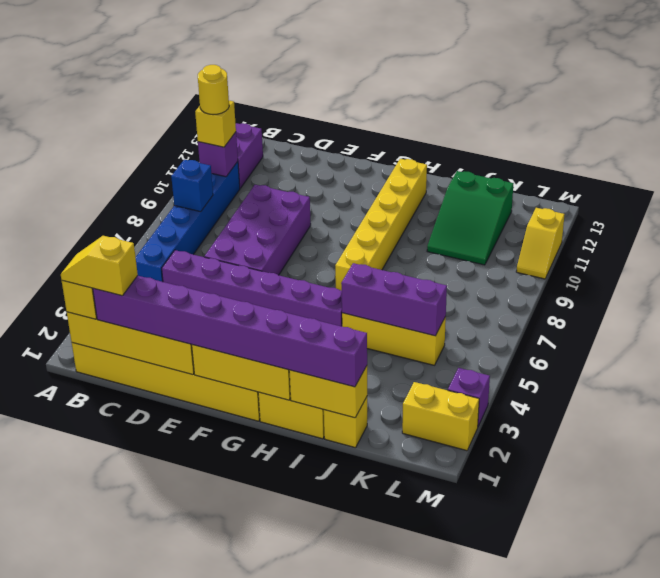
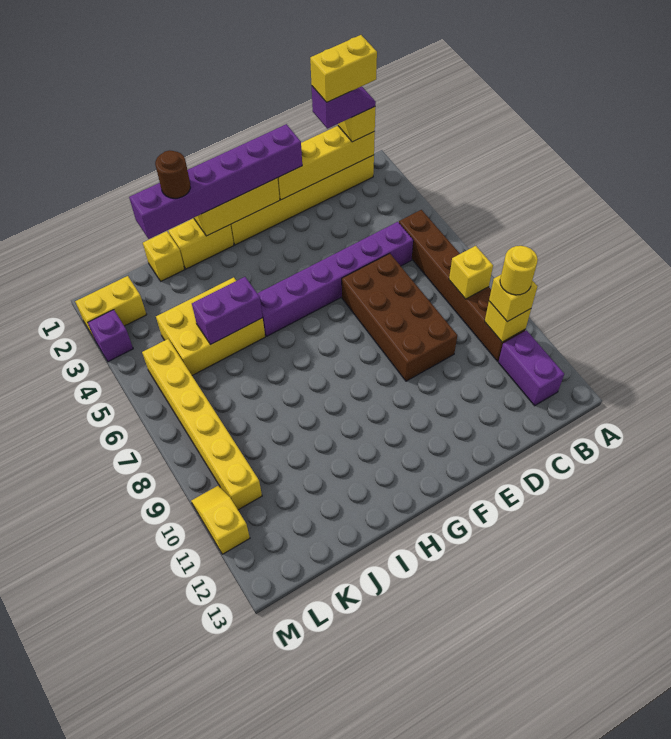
yellow slope B1:C1 level 4 top C -> purple slope B1:C1 level 4 top C
blue brick B5:B10 level 1 -> brown brick B5:B10 level 1
blue brick B8 level 2 -> yellow brick B8 level 2
purple brick B10 level 2 -> yellow brick B10 level 2
purple brick C1:J1 level 3 -> purple brick E1:J1 level 3
purple brick D6:E9 level 1 -> brown brick D6:E9 level 1
yellow brick H7:H12 level 1 -> yellow brick L5:L10 level 1
yellow brick I1:J1 level 2 -> yellow brick B1:C1 level 5
none -> brown round brick I1 level 4
yellow brick I5:K5 level 1 -> yellow brick I4:K5 level 1
purple brick I5:K5 level 2 -> purple brick I5:J5 level 2
green slope J10:K12 level 1 top 12 -> none

